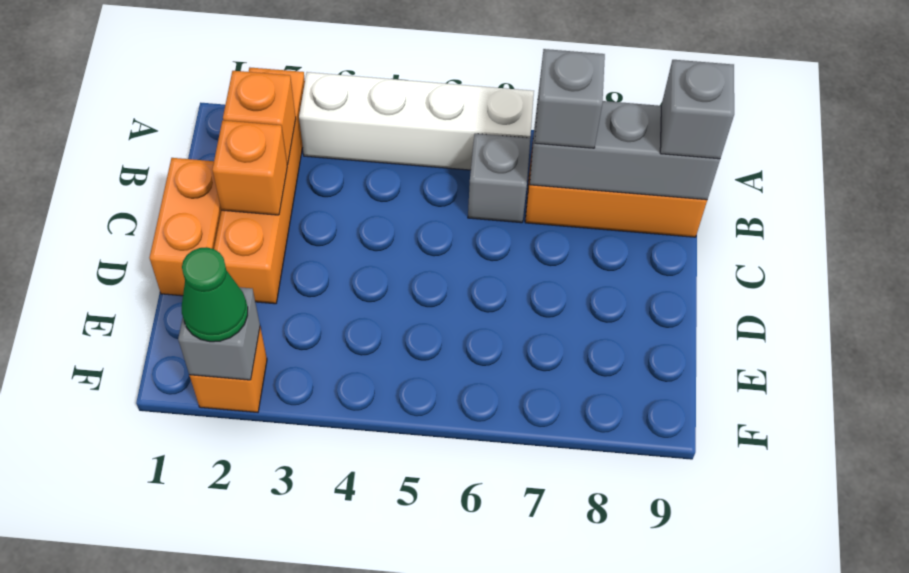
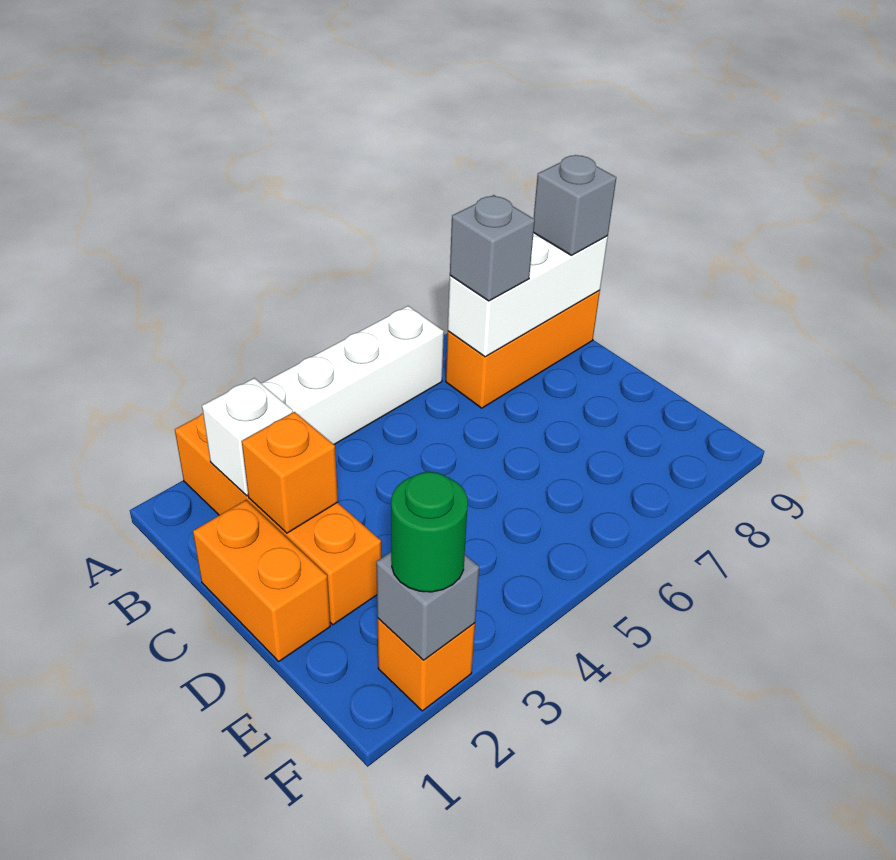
orange brick B2 level 2 -> white brick B2 level 2
grey brick B6 level 1 -> none
grey brick B7:B9 level 2 -> white brick B7:B9 level 2
green cone F2 level 3 -> green round brick F2 level 3

